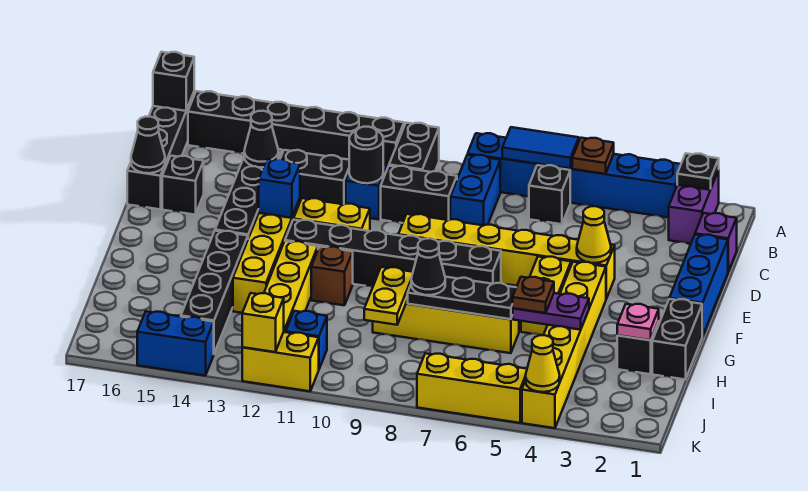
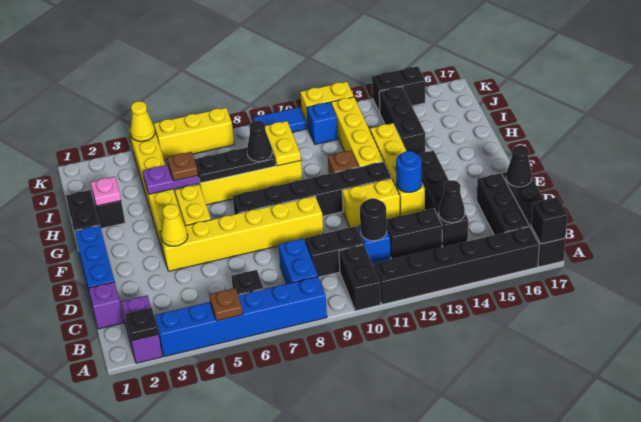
blue tile A6:A7 level 2 -> blue tile K9:K10 level 1
black brick D16 level 1 -> black brick B16:D16 level 1
blue brick E13 level 2 -> blue round brick E13 level 2
black brick G14:J14 level 1 -> black brick H14:J14 level 1
yellow brick K12 level 2 -> none
blue brick K14:K15 level 1 -> black brick K14:K15 level 1

